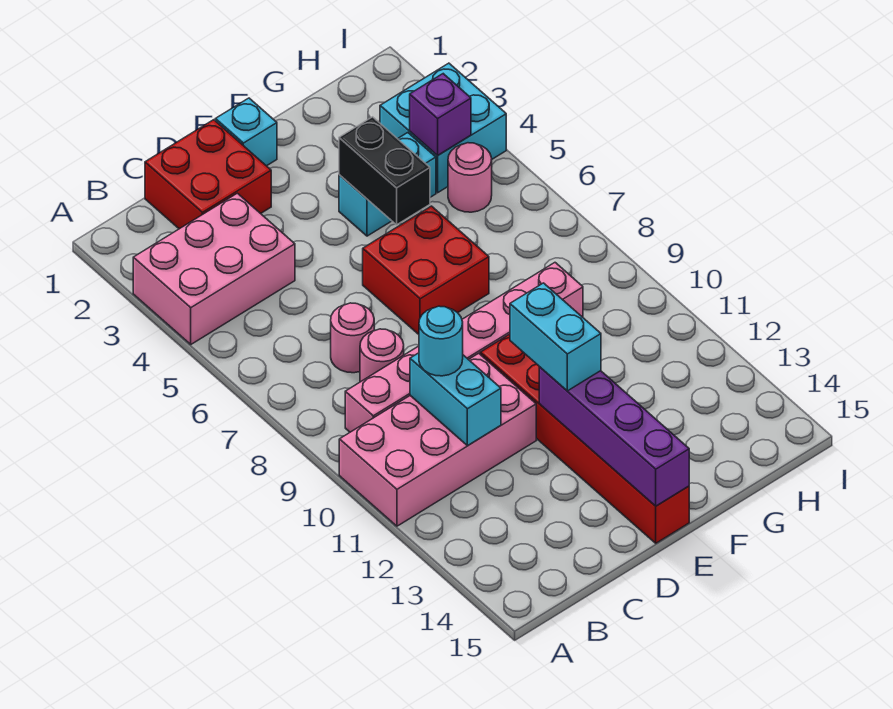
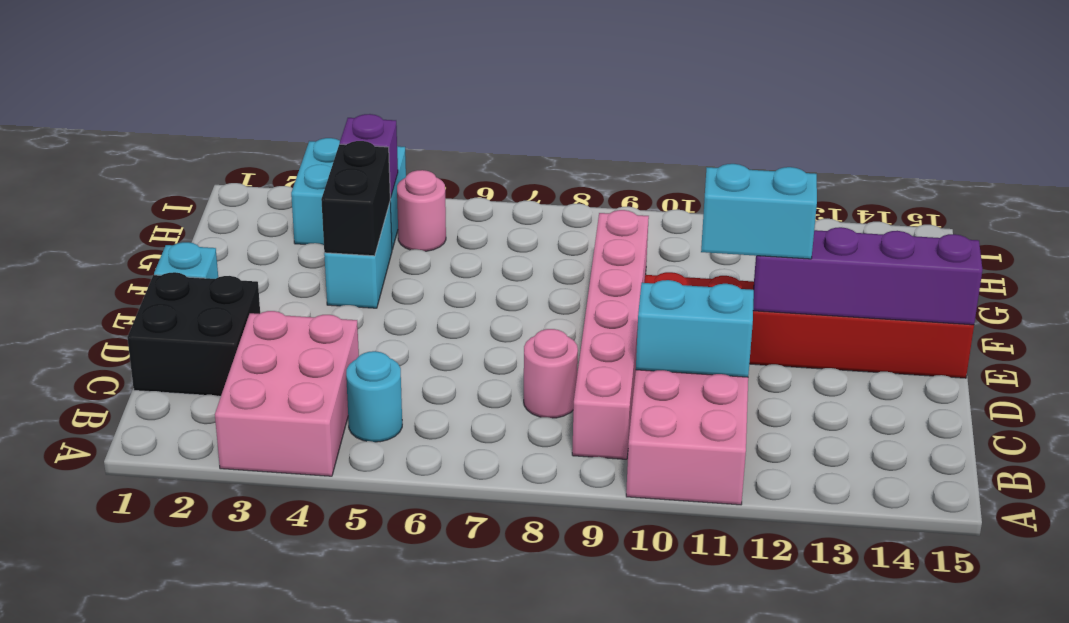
red brick C1:D2 level 1 -> black brick C1:D2 level 1
pink round brick C7 level 1 -> none
cyan round brick C10 level 3 -> cyan round brick B5 level 1
red brick E6:F7 level 1 -> none
black brick F4:F5 level 2 -> black brick F4:G4 level 2

